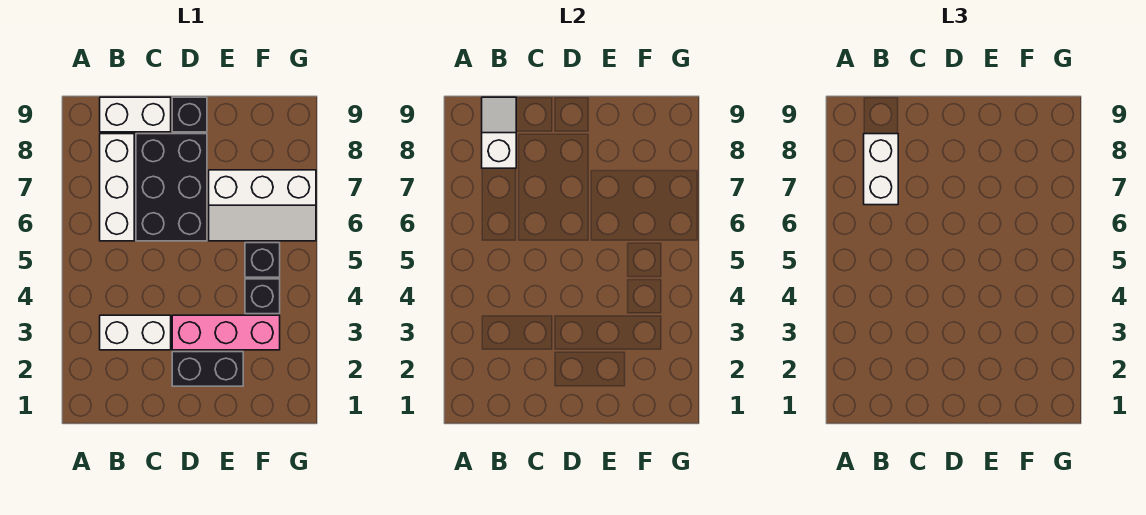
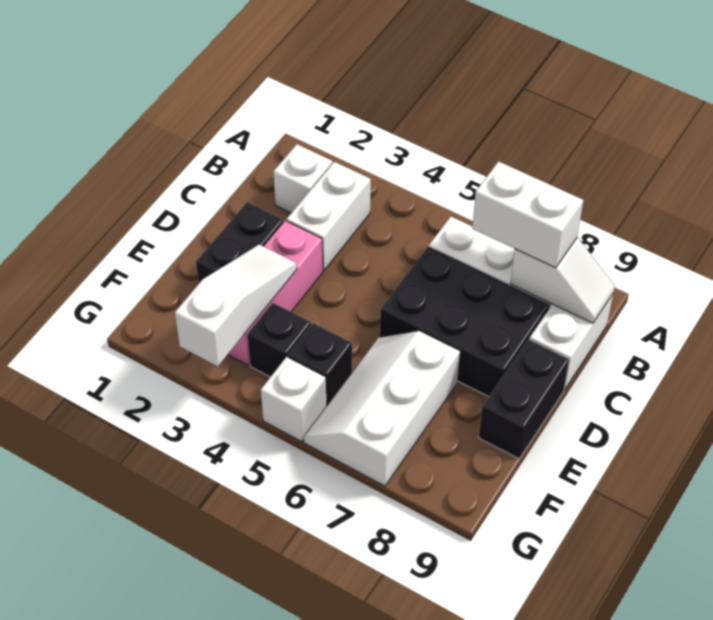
none -> white brick B2 level 1
black brick D9 level 1 -> black brick D9:E9 level 1
none -> white slope E3:G3 level 2 top G
none -> white brick G5 level 1

